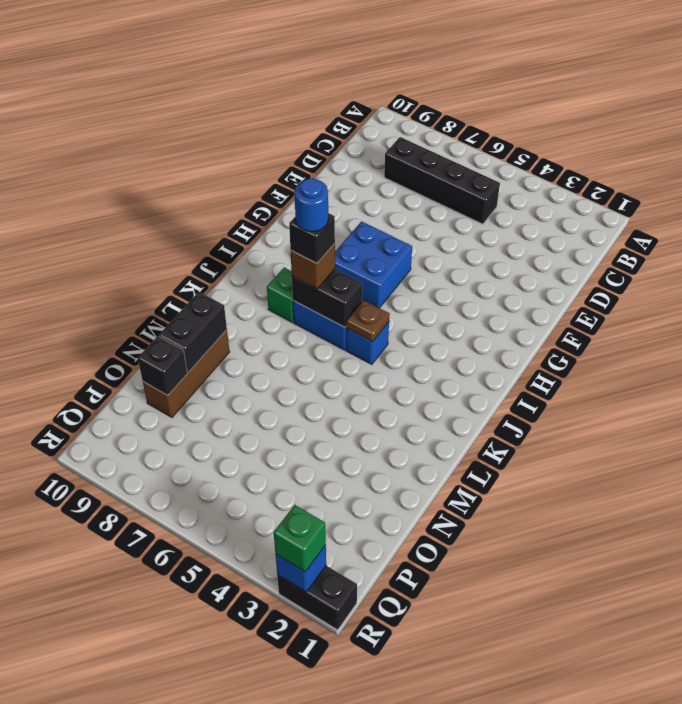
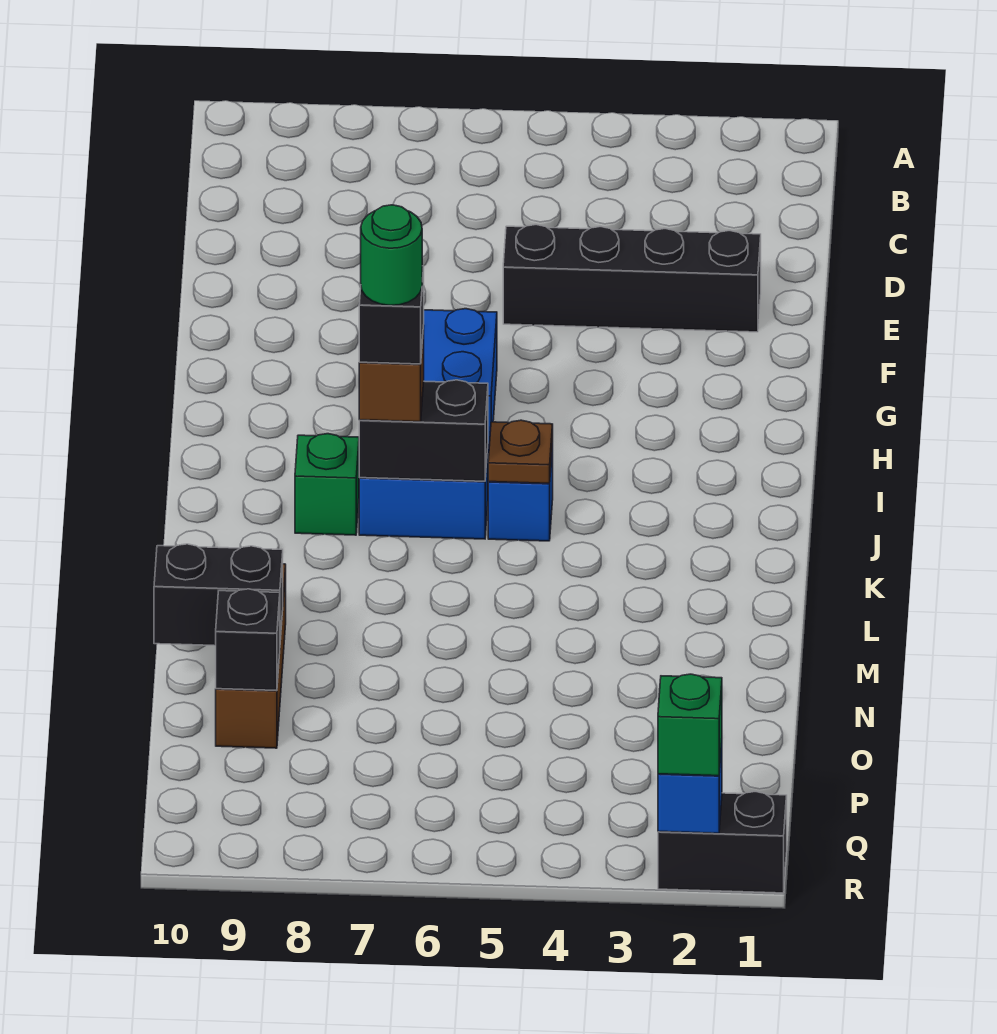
black brick C5:C8 level 1 -> black brick E2:E5 level 1
blue round brick J7 level 5 -> green round brick J7 level 5
black brick M9:N9 level 2 -> black brick N9:N10 level 2

